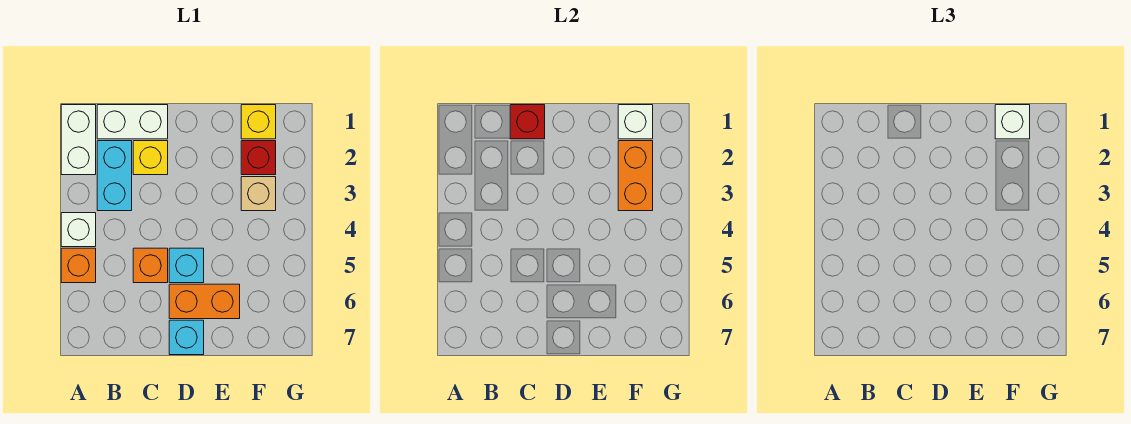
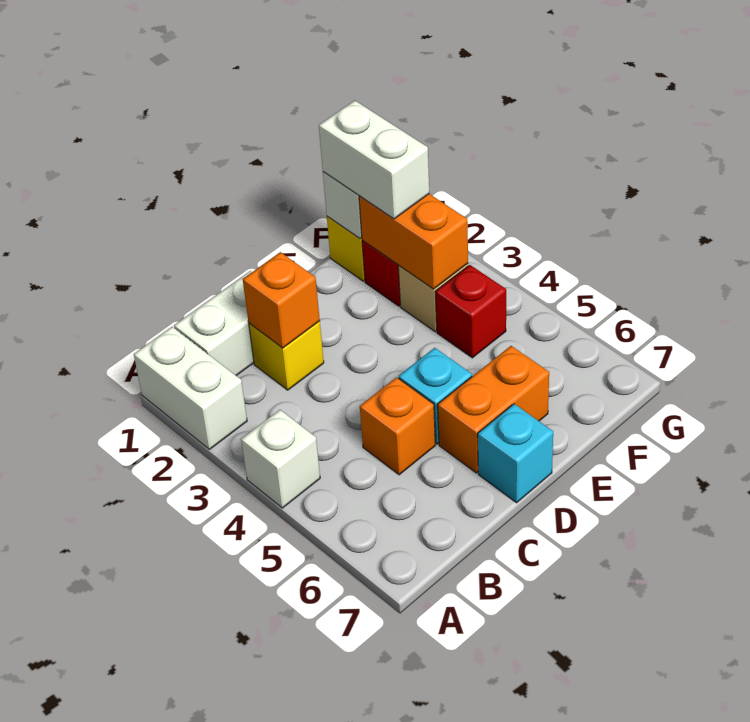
orange brick A5 level 1 -> orange brick C2 level 2
cyan brick B2:B3 level 1 -> none
red brick C1 level 2 -> red brick F4 level 1
white brick F1 level 3 -> white brick F1:F2 level 3

